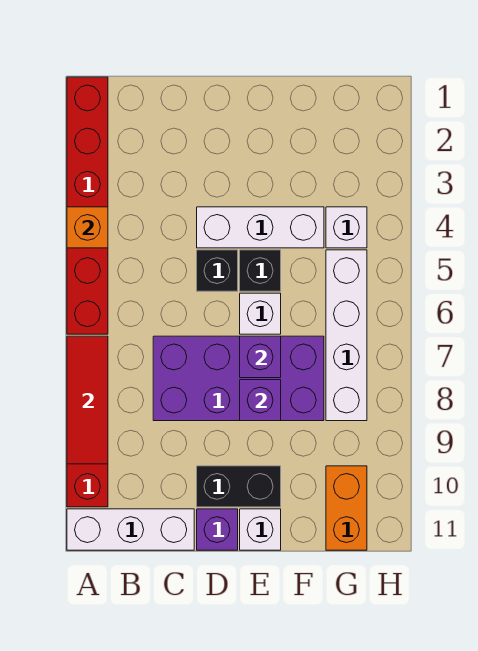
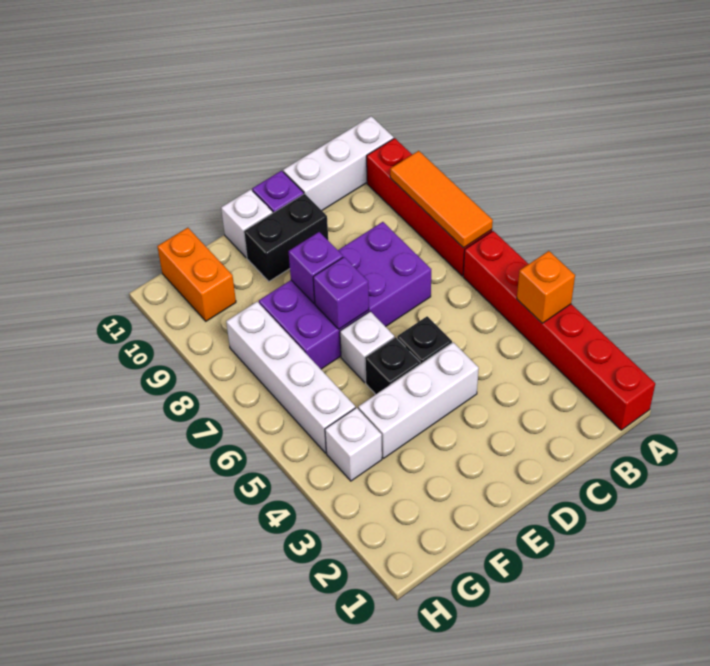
red tile A7:A9 level 2 -> orange tile A7:A9 level 2

